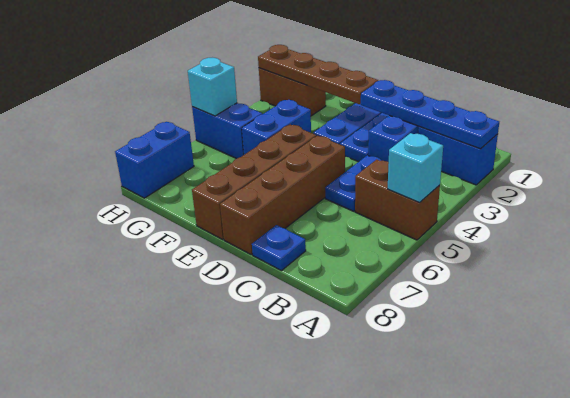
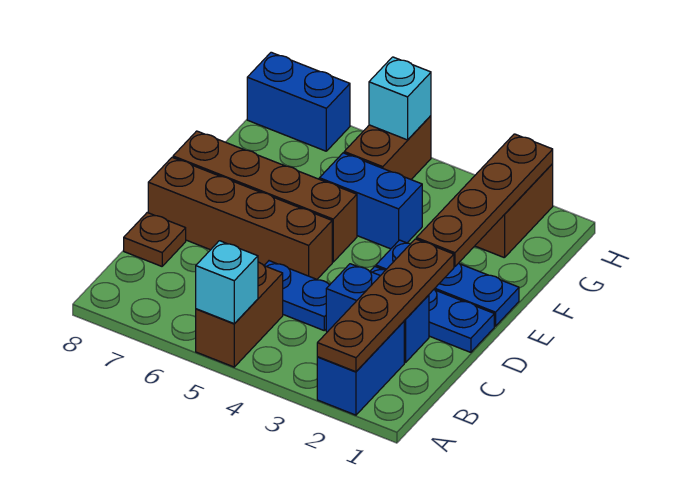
blue plate A2:D2 level 2 -> brown plate A2:D2 level 2
blue plate C8 level 1 -> brown plate C8 level 1
blue brick G5:H5 level 1 -> brown brick G5:H5 level 1

